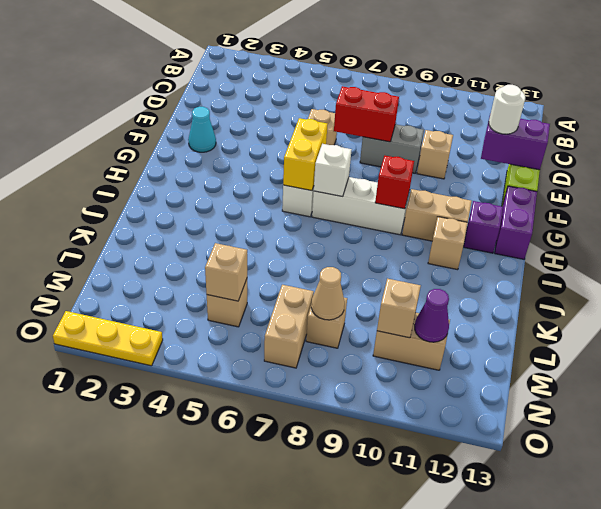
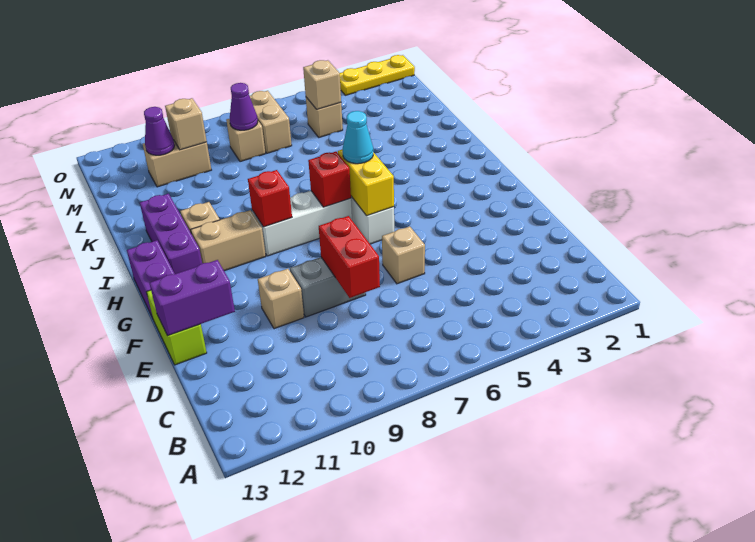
red brick E7:E8 level 2 -> red brick D8:E8 level 2
white round brick E12 level 3 -> none
cyan cone F2 level 1 -> cyan cone H6 level 3
white brick H7 level 2 -> red brick H7 level 2
purple brick H12 level 1 -> purple brick H12:J12 level 1
tan cone M8 level 2 -> purple cone M8 level 2

